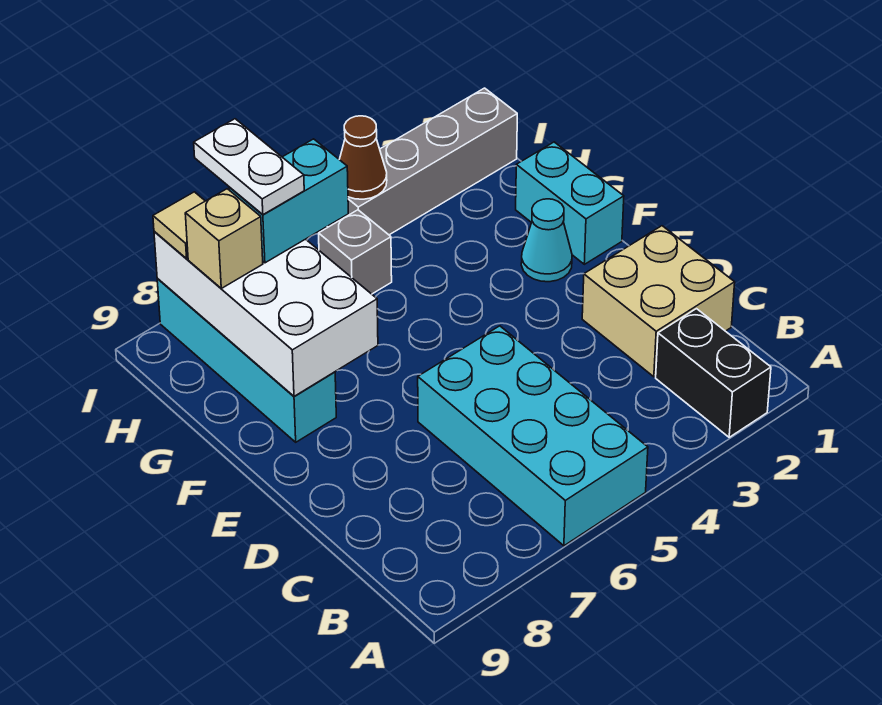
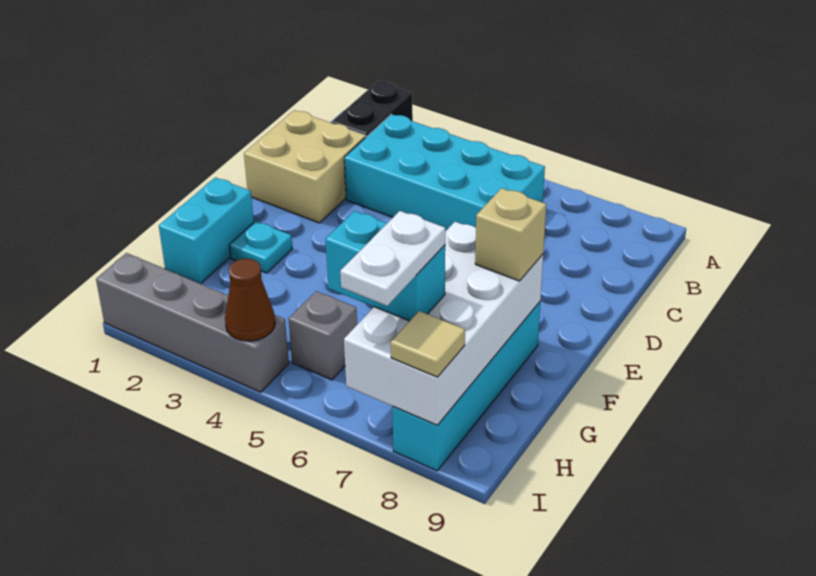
cyan brick A5:D6 level 1 -> cyan brick B3:C6 level 1
cyan cone F2 level 1 -> cyan plate F2 level 1
tan brick H8 level 3 -> tan brick F8 level 3

